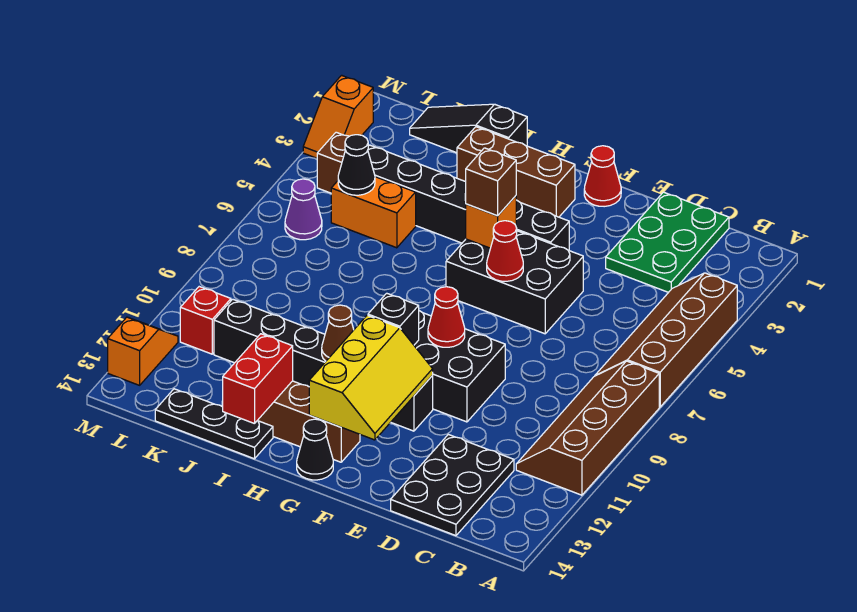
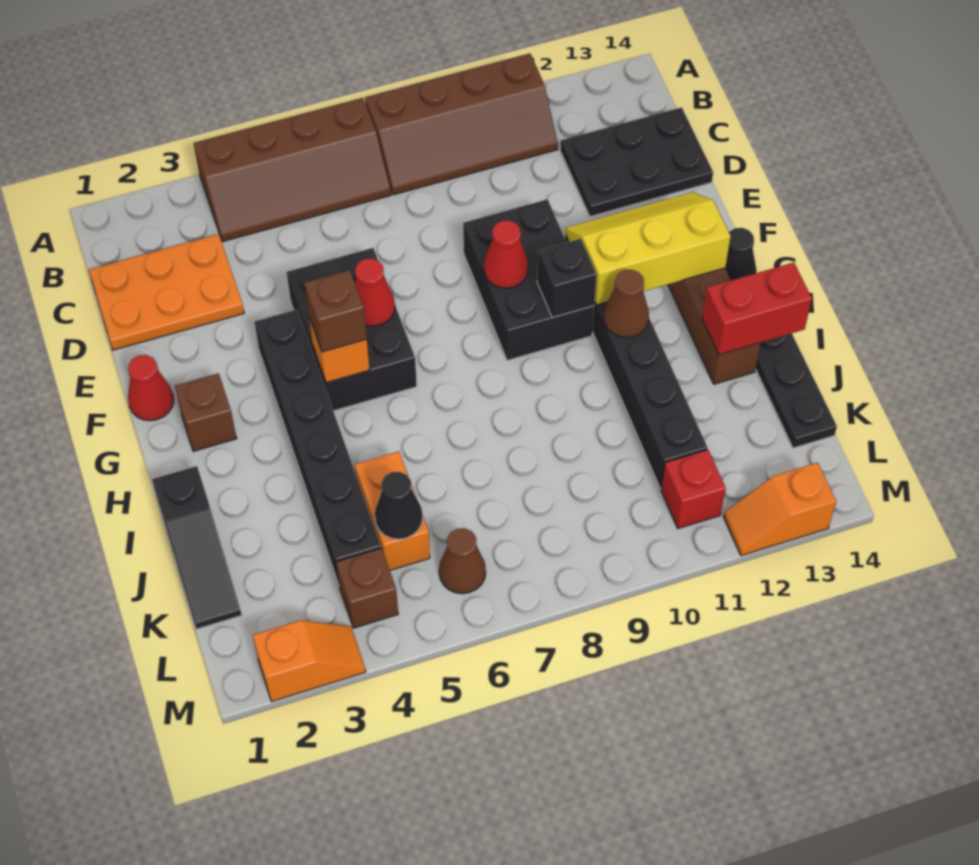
green plate C1:D3 level 1 -> orange plate C1:D3 level 1
brown brick G2:I2 level 1 -> brown brick G2 level 1
purple cone L6 level 1 -> brown cone L6 level 1

